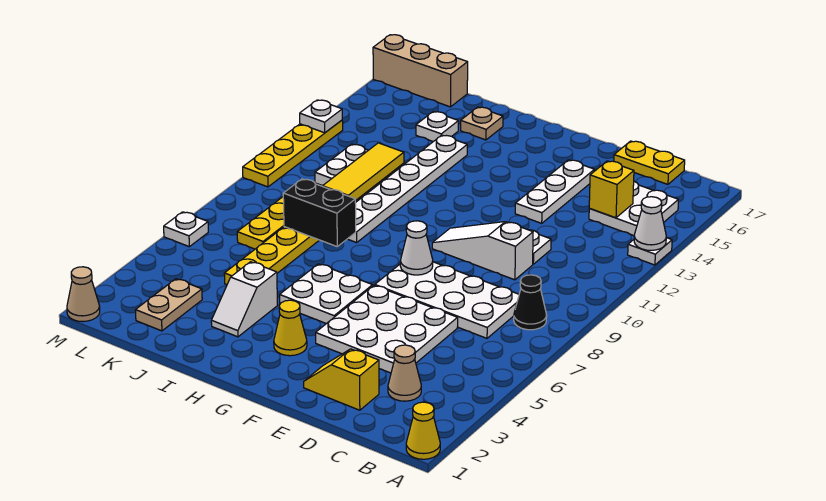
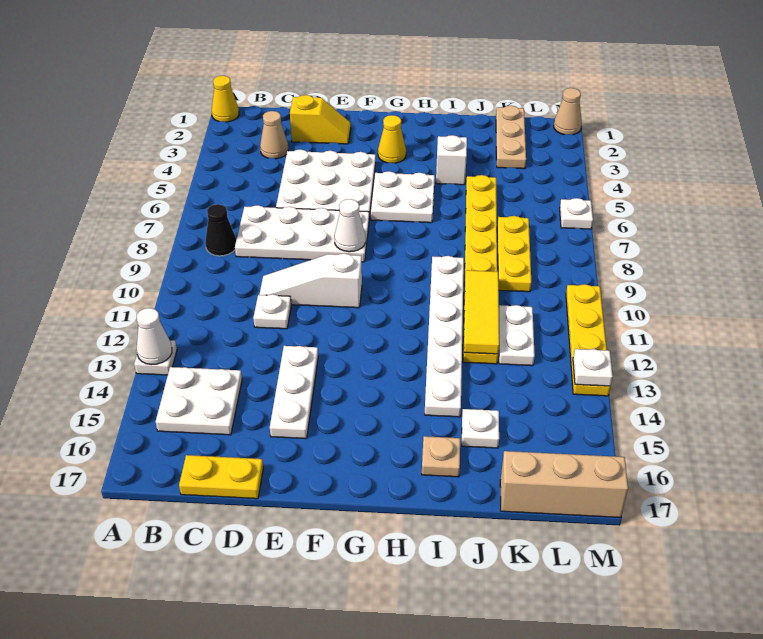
yellow brick C14 level 2 -> none
white slope D10:F10 level 1 top D -> white slope D10:F10 level 1 top F
black brick I8:J8 level 2 -> none
tan plate K2:K3 level 1 -> tan plate K1:K3 level 1

